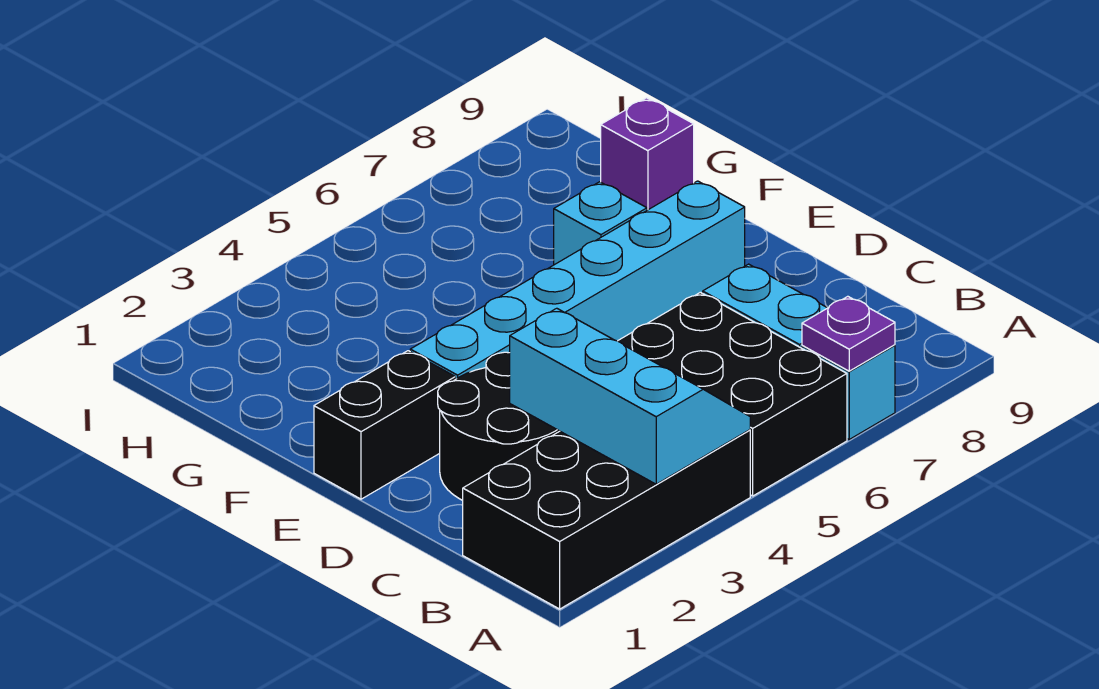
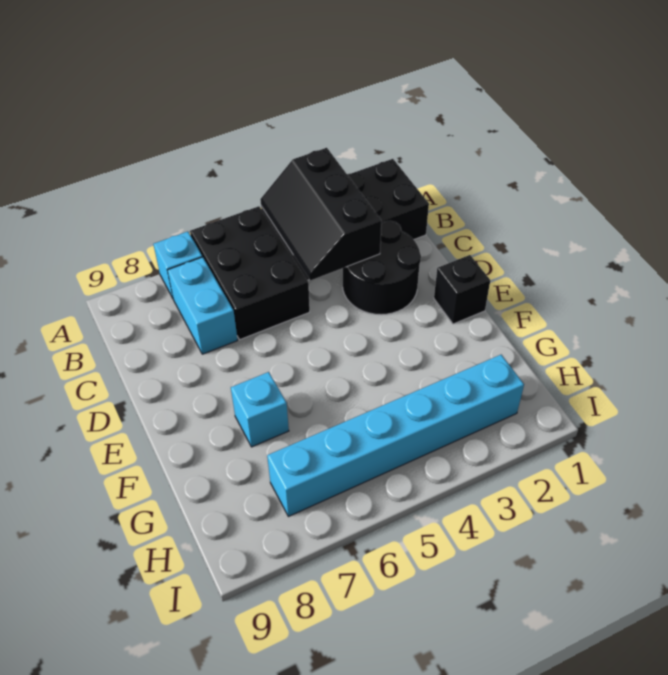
cyan slope A3:C4 level 2 top 3 -> black slope A3:C4 level 2 top 3
purple plate A7 level 2 -> none
black brick E1:E2 level 1 -> black brick E1 level 1
cyan brick E3:E8 level 1 -> cyan brick H2:H7 level 1
purple brick G9 level 1 -> none

